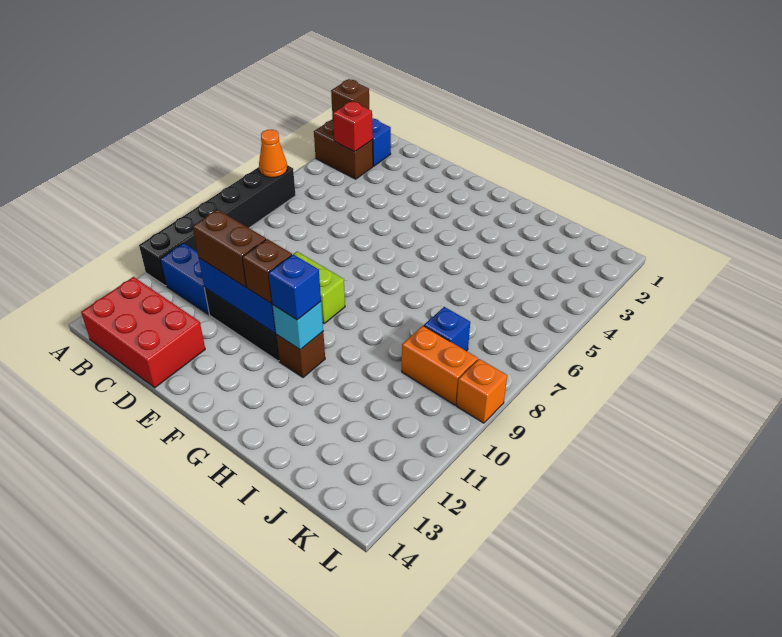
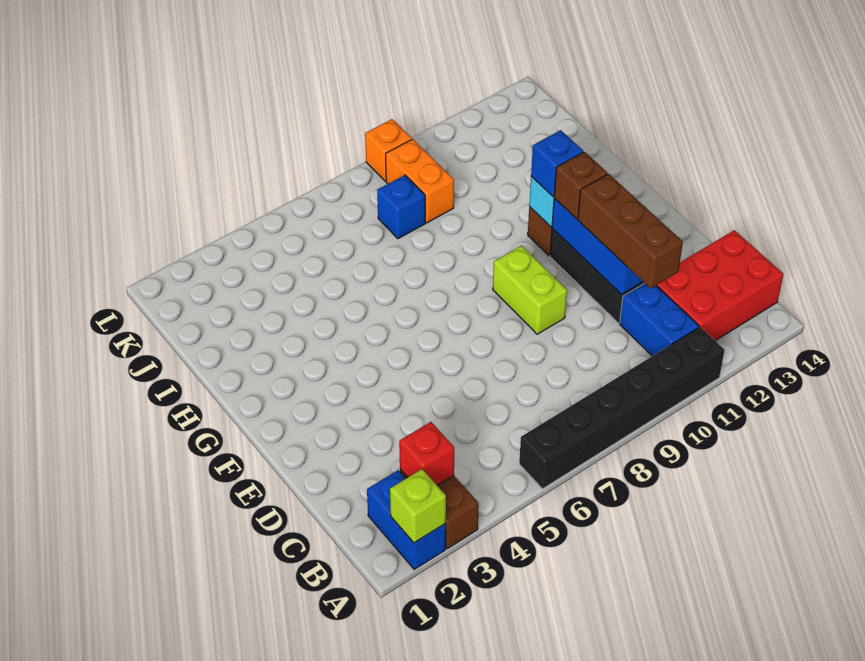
brown brick A2 level 2 -> lime brick A2 level 2
orange cone A6 level 2 -> none
red brick B13:D14 level 1 -> red brick B12:C14 level 1
brown brick D11:E11 level 3 -> brown brick C11:E11 level 3

